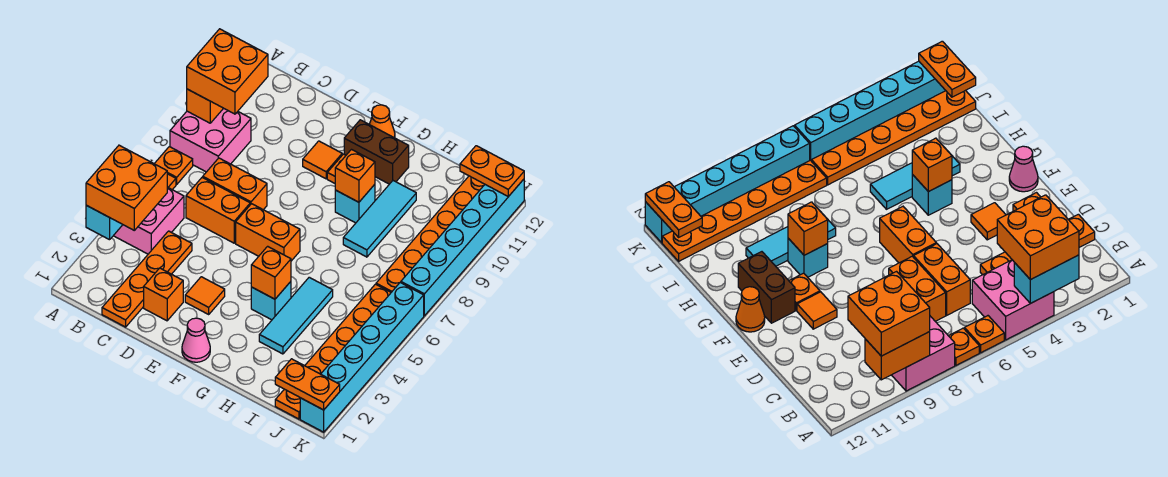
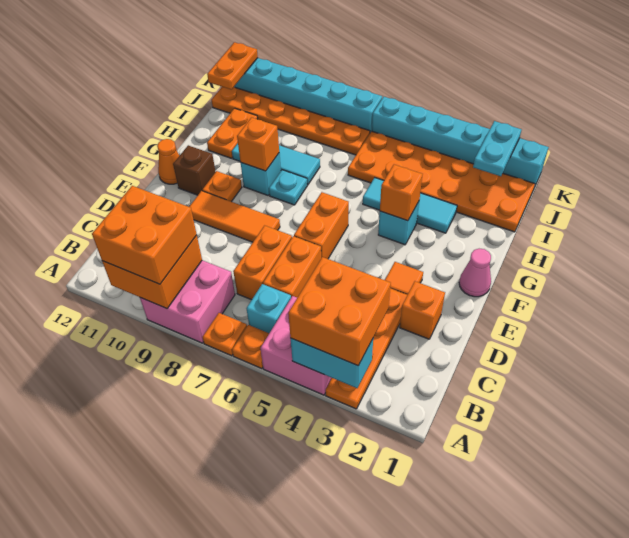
orange brick A9:A10 level 2 -> orange brick A9:B10 level 2
none -> cyan brick B6 level 1
orange plate C1:C4 level 1 -> orange plate A3:D3 level 1
orange tile E10 level 1 -> orange tile E8:E10 level 1
brown brick F11:G11 level 1 -> brown brick F11 level 1
none -> cyan plate G8 level 1
orange plate J1:J6 level 1 -> orange plate I1:J6 level 1
orange plate J1:K1 level 2 -> orange plate H11:I11 level 1
none -> cyan plate J2:K2 level 2

